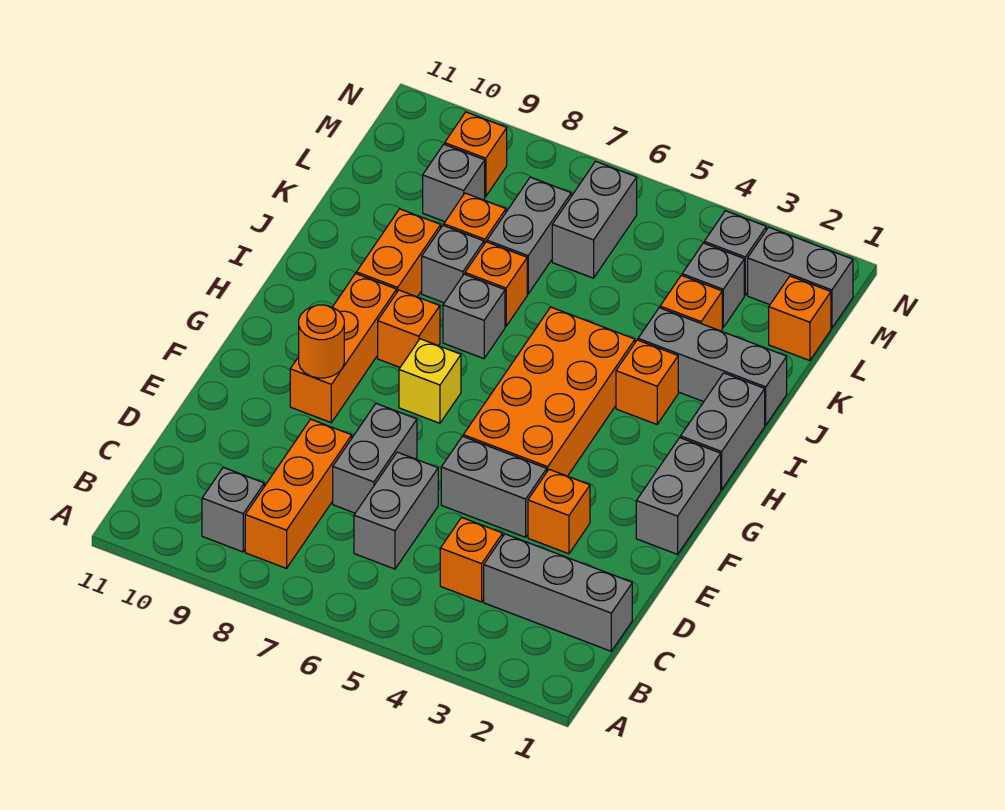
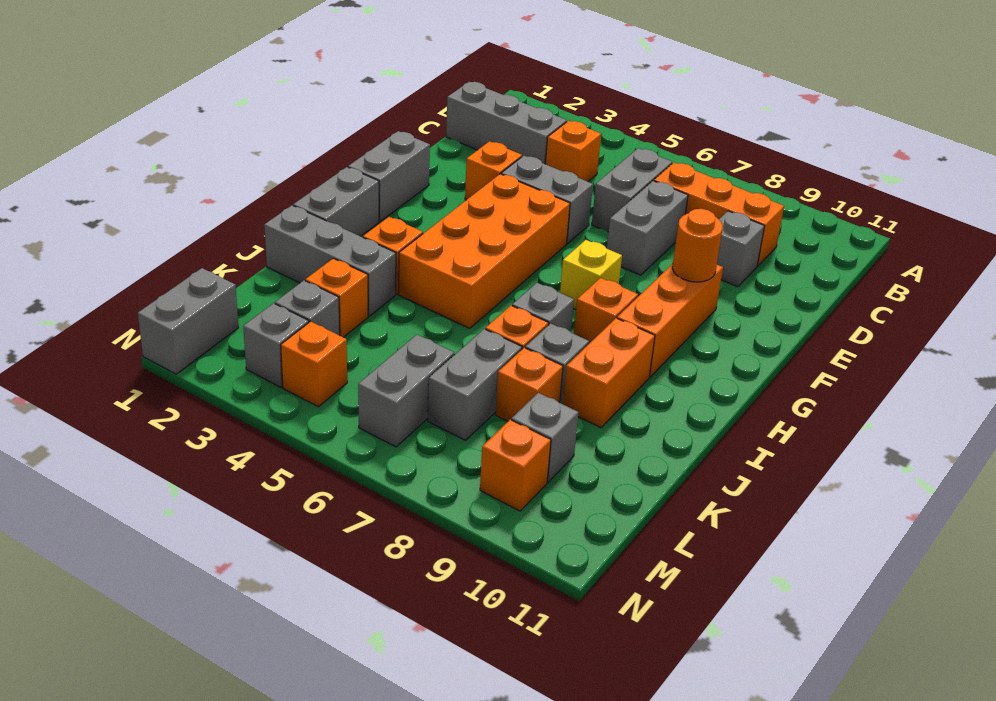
orange brick B8:D8 level 1 -> orange brick C7:C9 level 1
grey brick B9 level 1 -> grey brick D9 level 1
orange brick L1 level 1 -> orange brick M4 level 1
grey brick M1:M2 level 1 -> grey brick M1:N1 level 1

